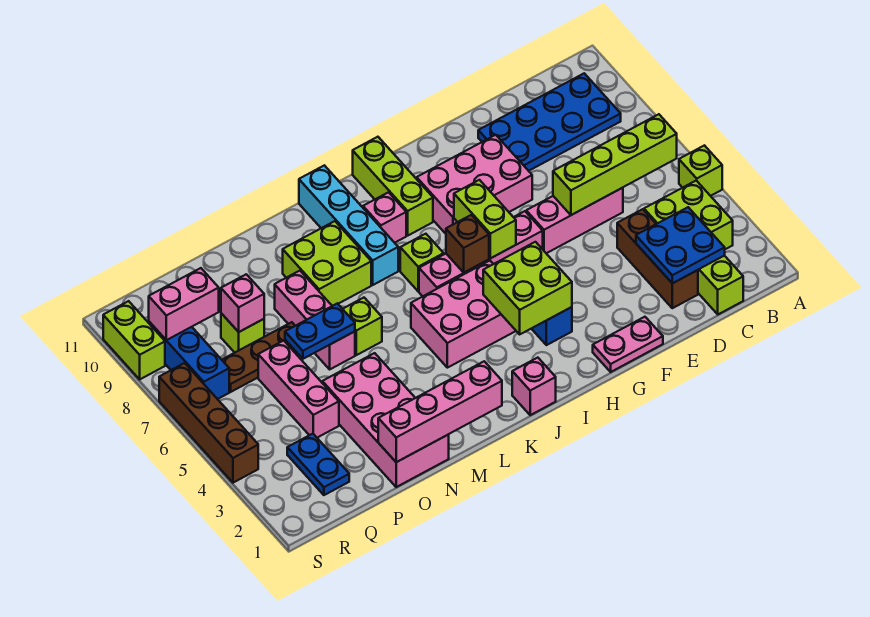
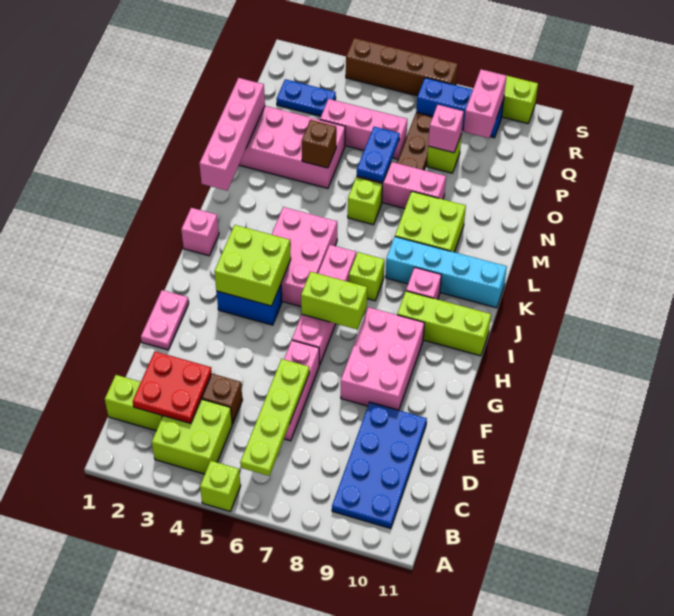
lime brick B6:E6 level 2 -> lime plate B6:E6 level 2
blue plate C2:D3 level 2 -> red plate C2:D3 level 2
brown brick I6 level 2 -> brown brick N4 level 2

